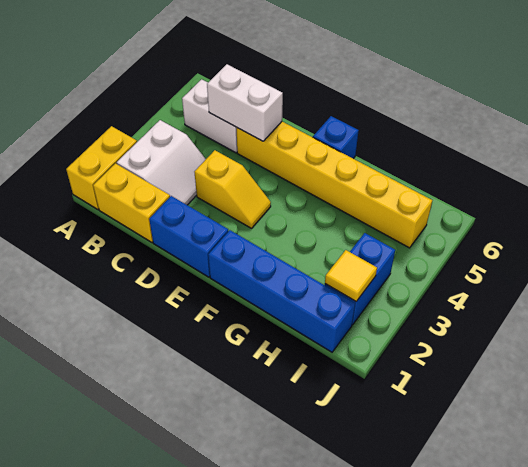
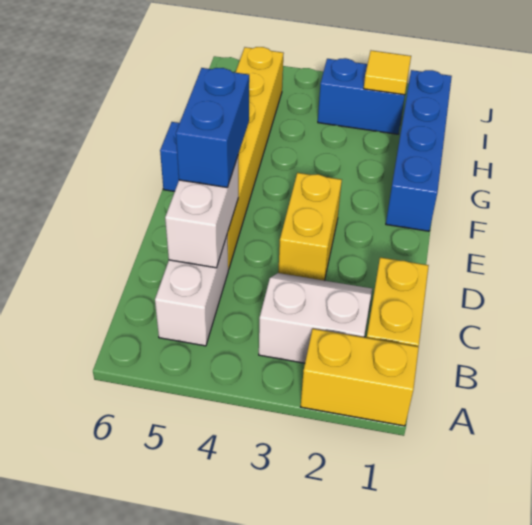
blue brick D1:E1 level 1 -> blue brick D5:E5 level 3
yellow slope D3:E3 level 1 top D -> yellow brick D3:E3 level 1

